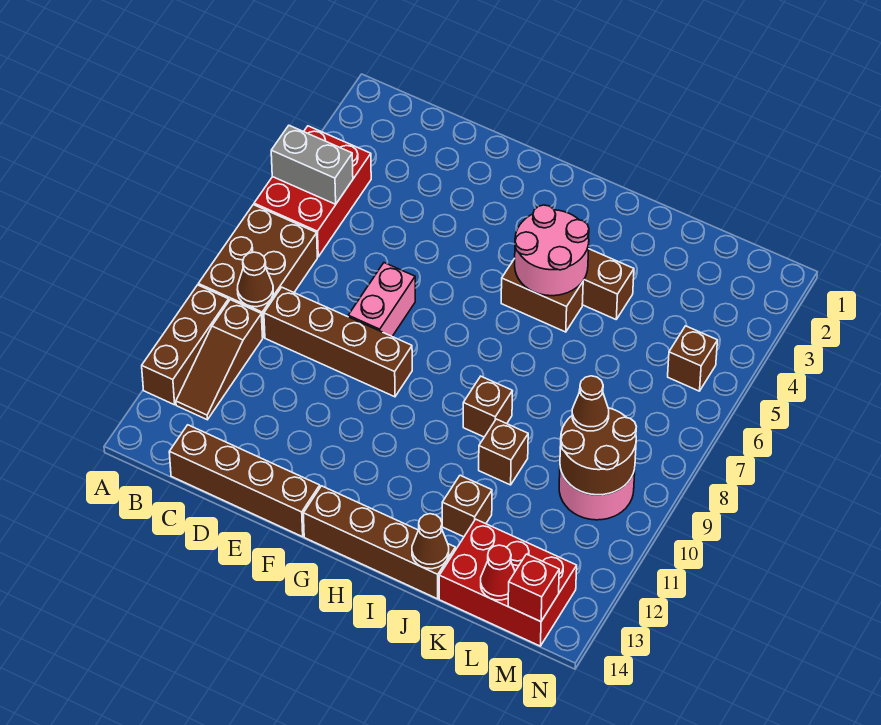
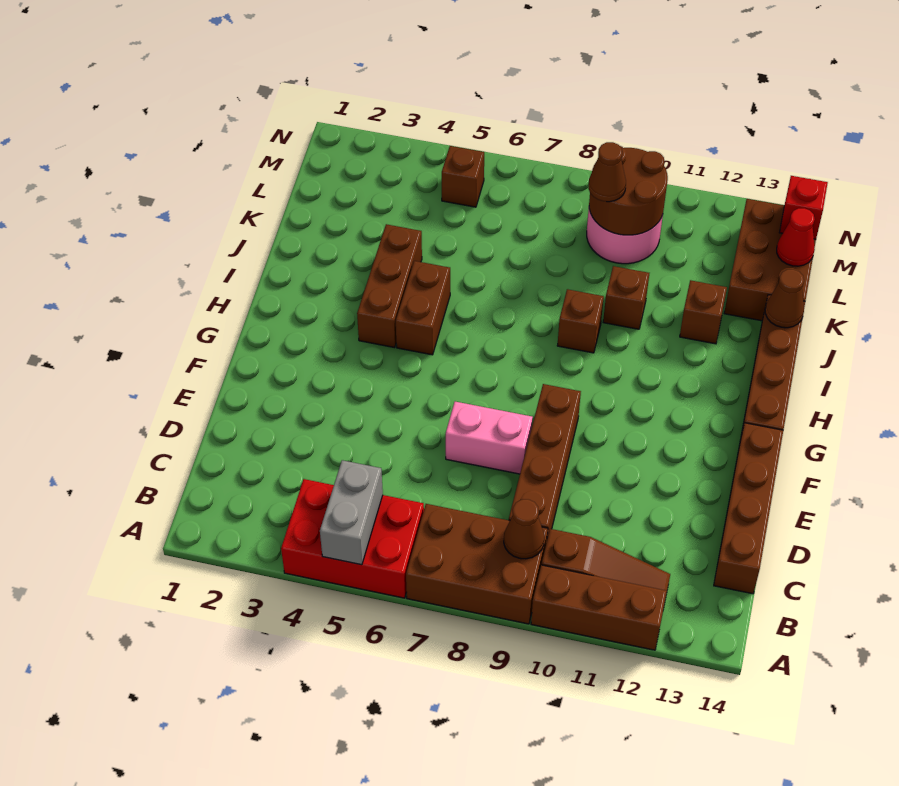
pink round brick H4:I5 level 2 -> none
red brick K13:M14 level 1 -> brown brick K13:M14 level 1

